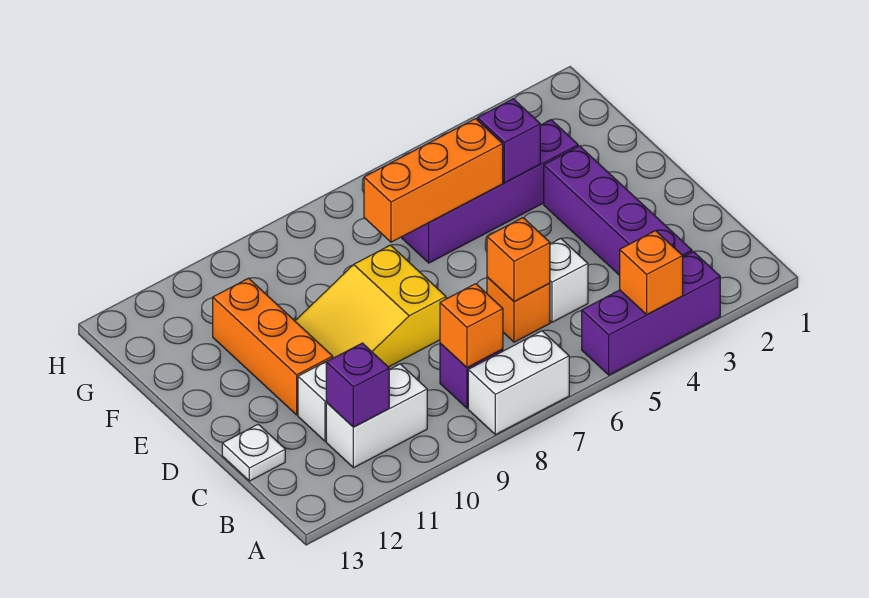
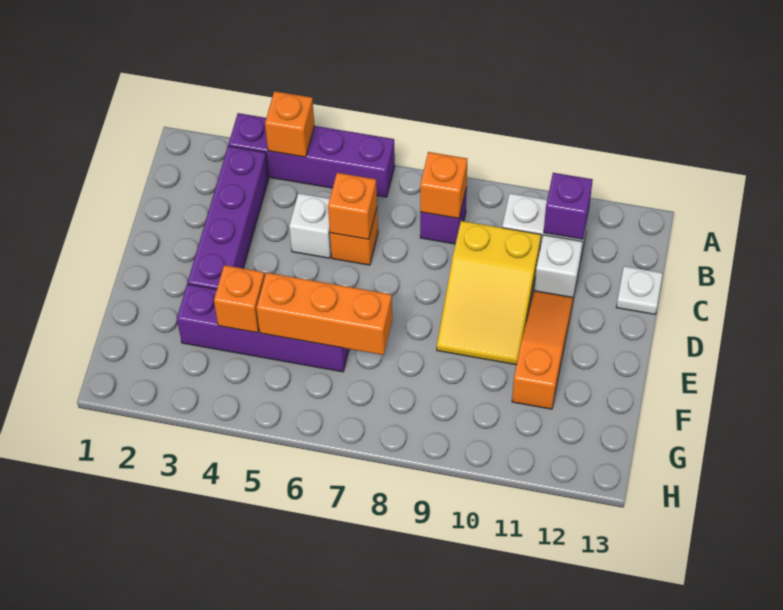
purple brick A3:A5 level 1 -> purple brick A3:A6 level 1
white brick A7:A8 level 1 -> none
yellow slope D8:E10 level 1 top 8 -> yellow slope C9:E10 level 1 top C
orange brick D11:F11 level 1 -> orange slope D11:F11 level 1 top F
purple brick F4 level 2 -> orange brick F4 level 2

